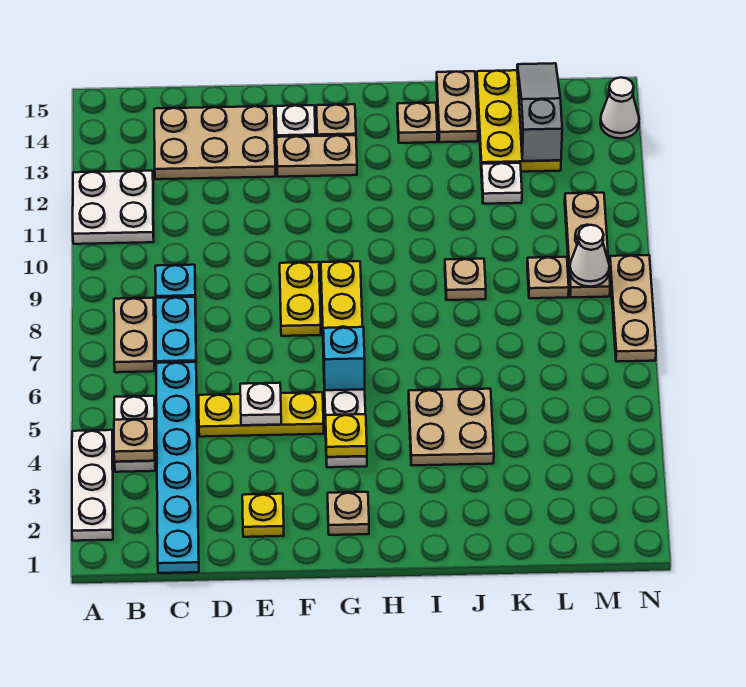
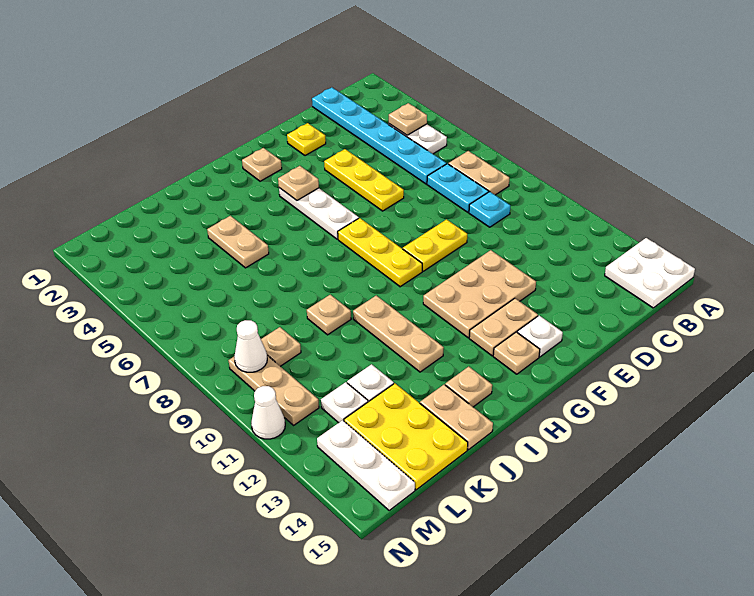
white plate A2:A4 level 1 -> white plate M13:M15 level 1
white plate A11:B12 level 1 -> white plate A14:B15 level 1
tan plate C13:E14 level 1 -> tan plate E11:G12 level 1
yellow plate D5:F5 level 1 -> yellow plate E4:E6 level 1
white plate E5 level 2 -> white plate L12 level 1
yellow plate F8:F9 level 1 -> yellow plate E9:F9 level 1
yellow plate G4 level 2 -> tan plate G4 level 2
cyan brick G6 level 2 -> none
tan plate I4:J5 level 1 -> tan plate J4:J5 level 1
grey slope L13:L15 level 2 top 13 -> none
tan plate N7:N9 level 1 -> tan plate I10:I12 level 1
white cone N14 level 1 -> white cone N11 level 1

